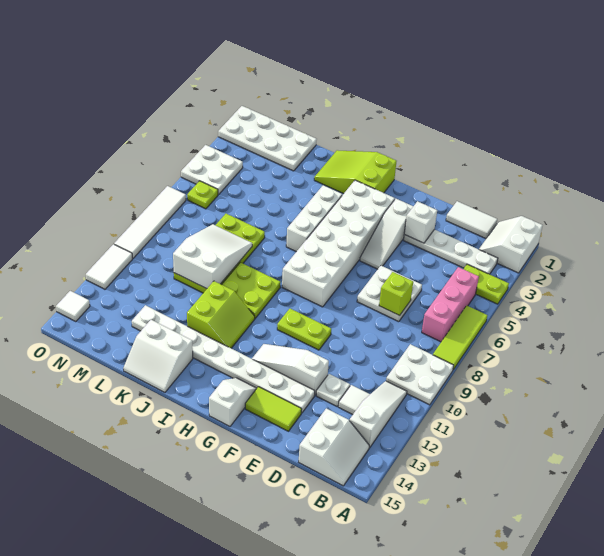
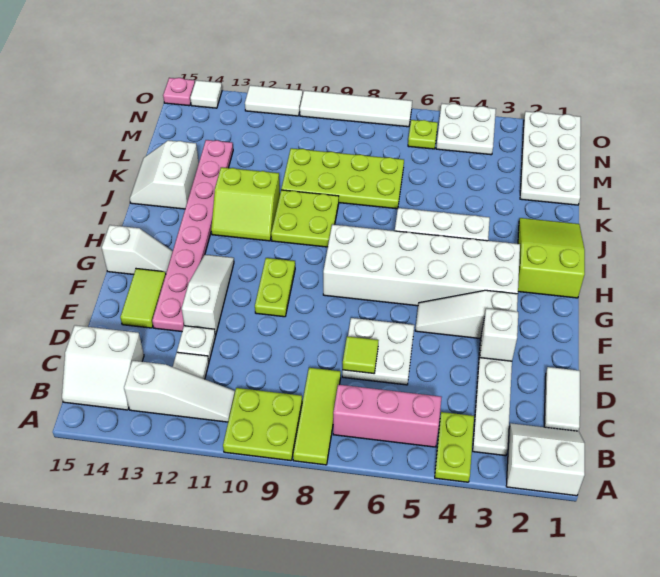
lime tile A6:A8 level 1 -> lime tile A8:C8 level 1
white plate A9:B10 level 1 -> lime plate A9:B10 level 1
lime brick D7 level 2 -> lime tile D7 level 2
white plate E13:L13 level 1 -> pink plate E13:L13 level 1
white slope K8:L10 level 2 top 10 -> none
none -> pink plate O15 level 1

